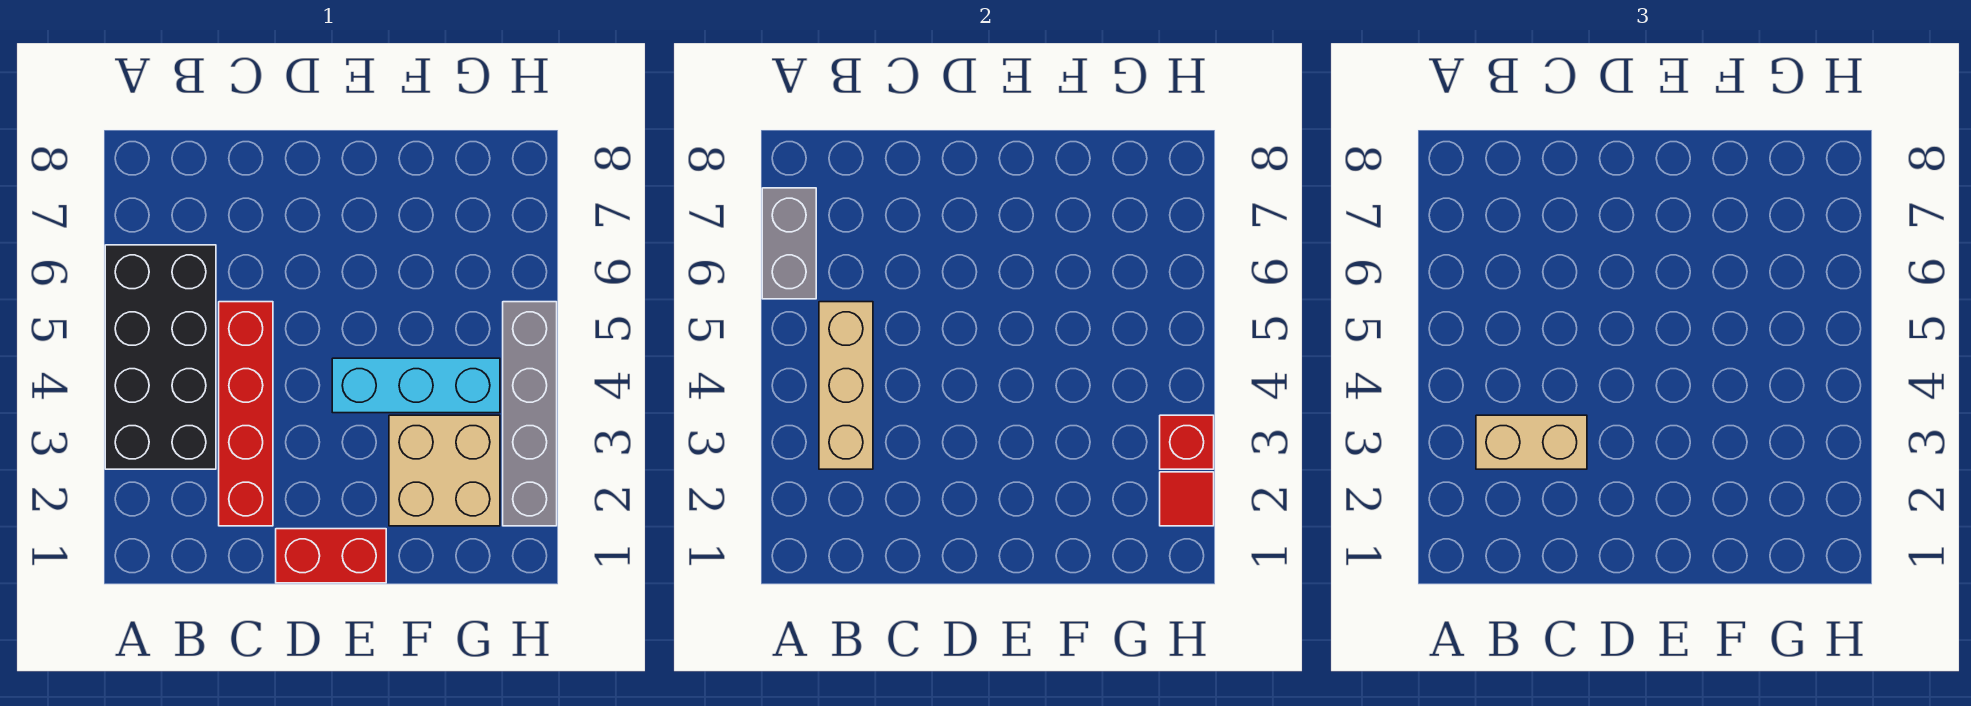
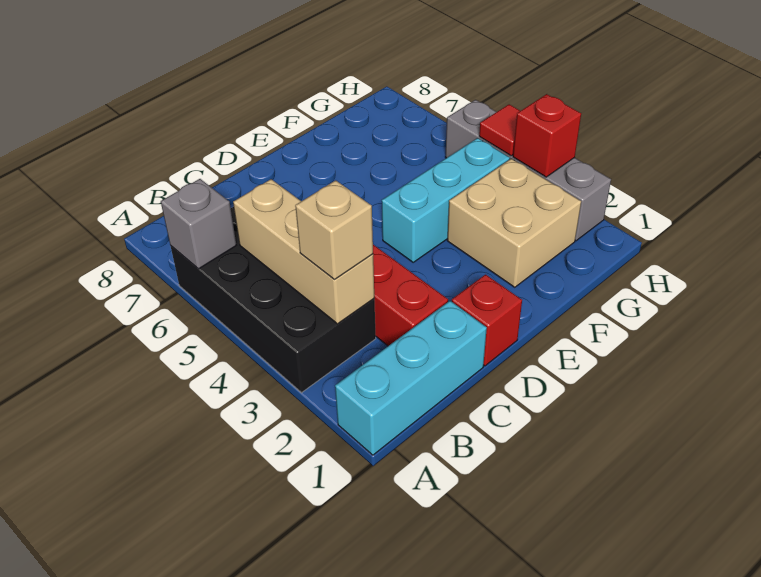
none -> cyan brick A1:C1 level 1
grey brick A6:A7 level 2 -> grey brick A6 level 2
tan brick B3:C3 level 3 -> tan brick B3 level 3
red brick D1:E1 level 1 -> red brick D1 level 1
red tile H2 level 2 -> red tile H4 level 2

